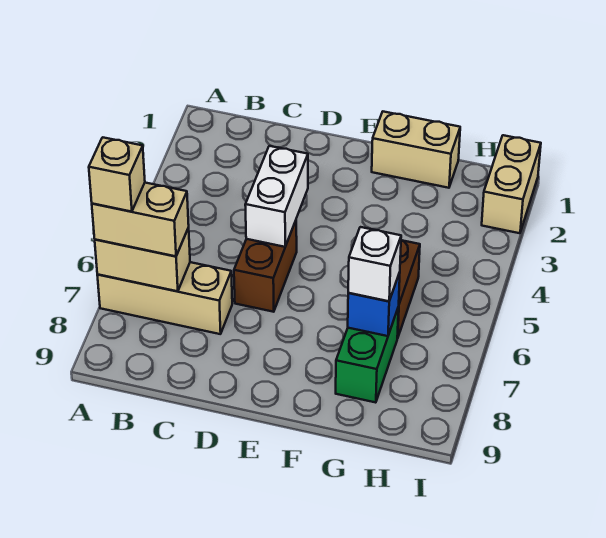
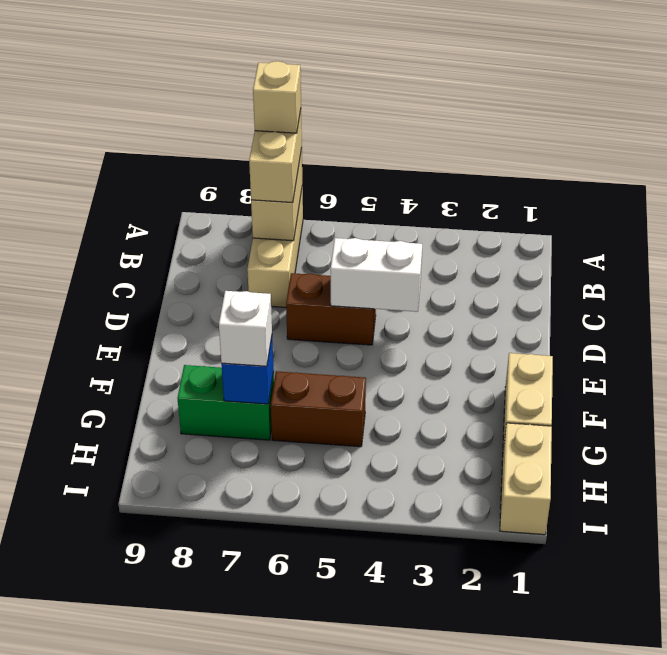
tan brick I1:I2 level 1 -> tan brick H1:I1 level 1

